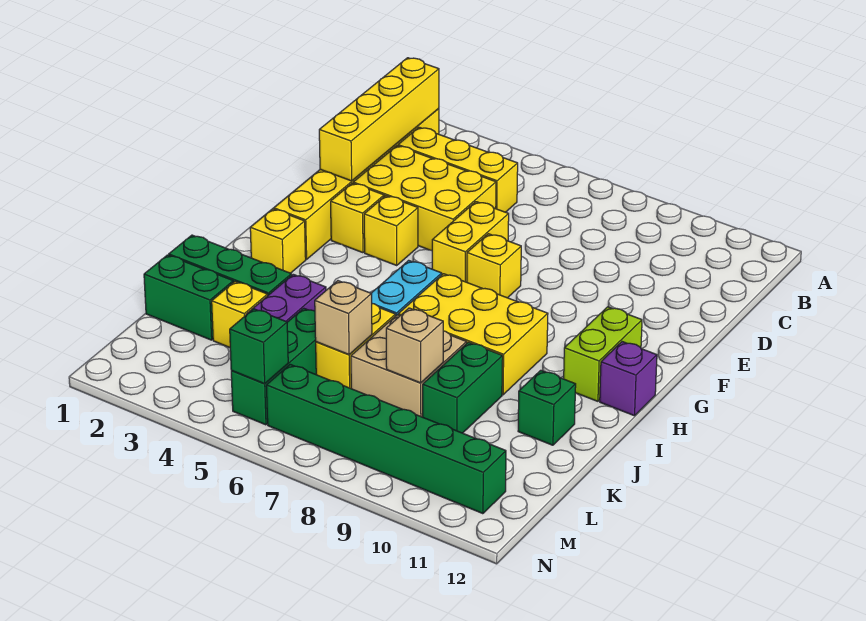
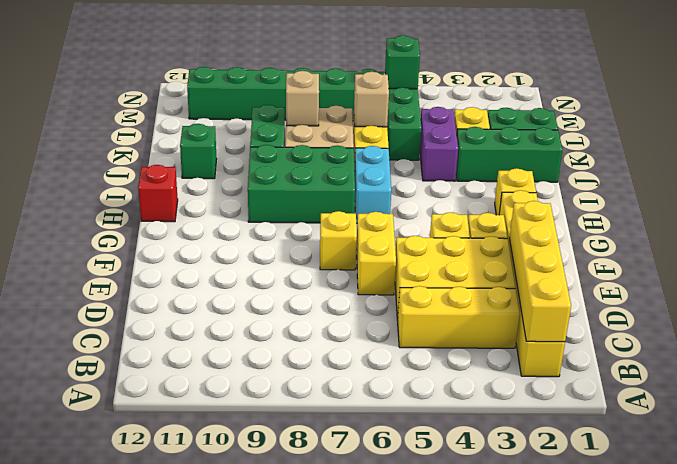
lime brick G11:H11 level 1 -> none
yellow brick H7:I9 level 1 -> green brick H7:I9 level 1
purple brick H12 level 1 -> red brick H12 level 1

